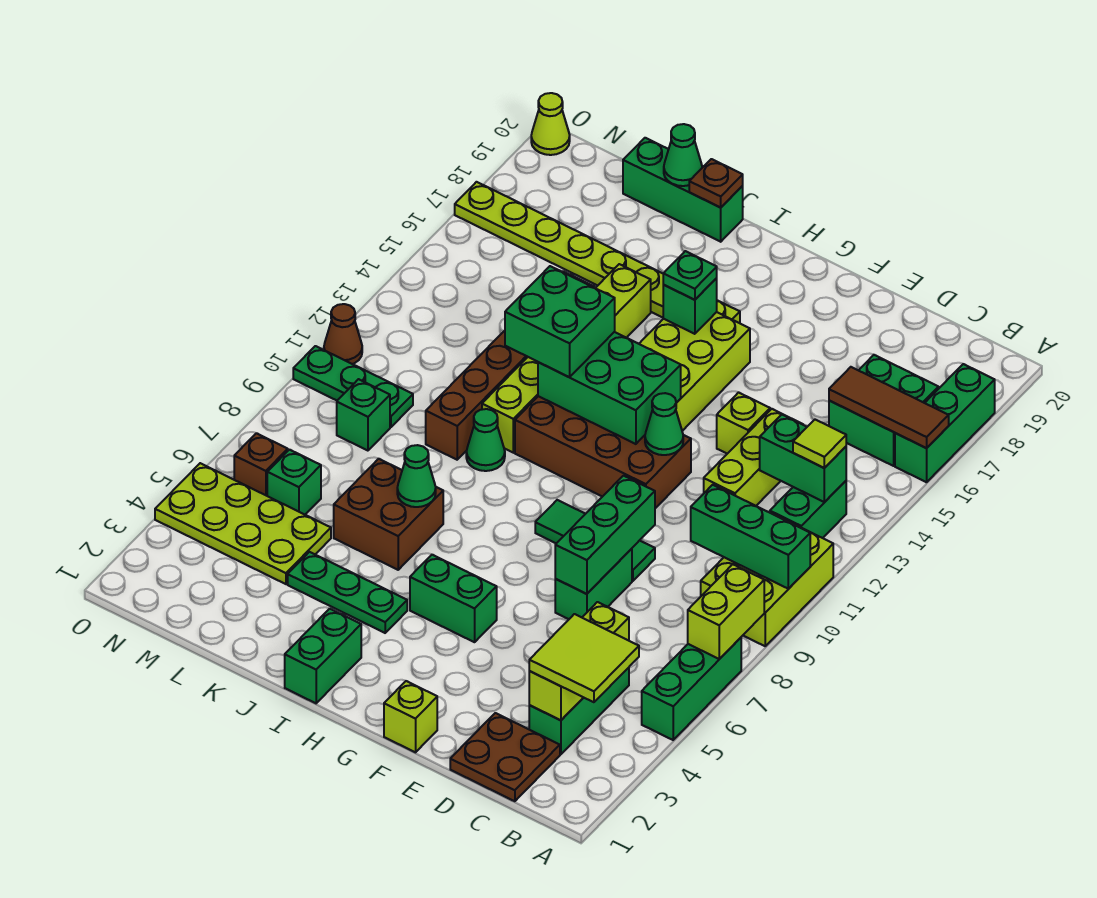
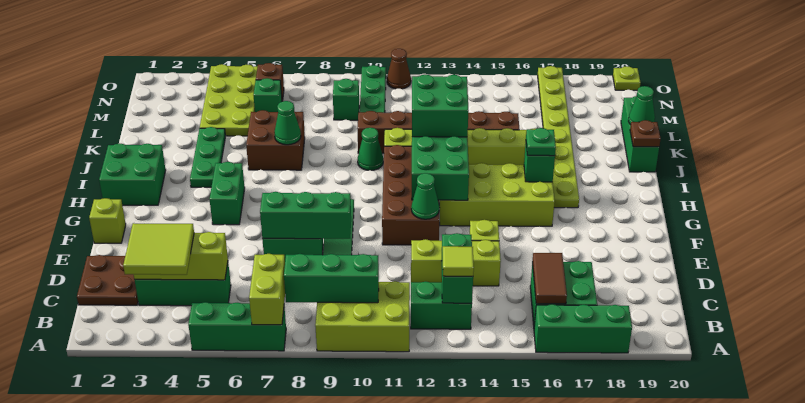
lime brick A7:A8 level 2 -> lime brick A7:B7 level 2
green brick A10:C10 level 2 -> green brick B8:B10 level 2
brown tile A16:C16 level 2 -> brown tile B16:C16 level 2
green brick I1:I2 level 1 -> green brick H1:I2 level 1
lime cone O20 level 1 -> lime plate O20 level 1

